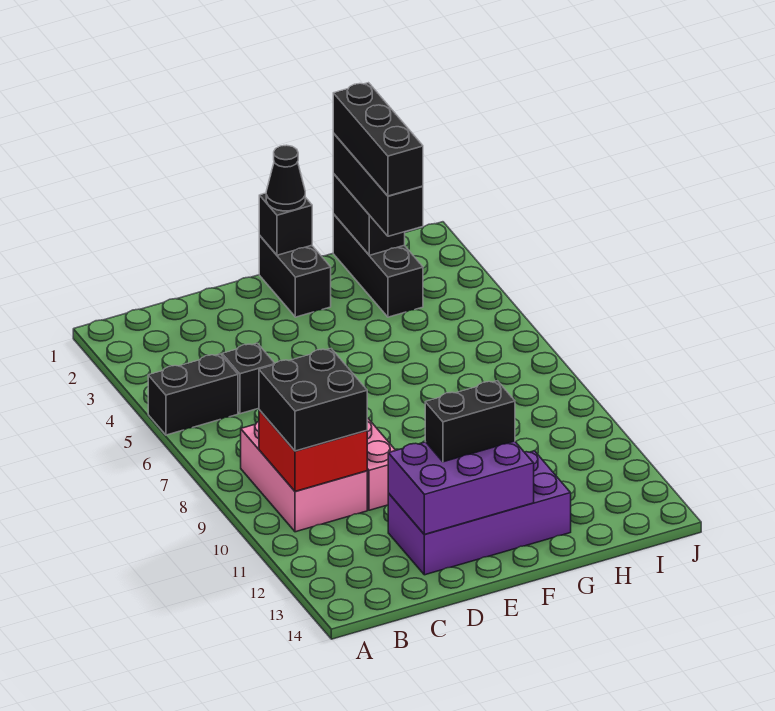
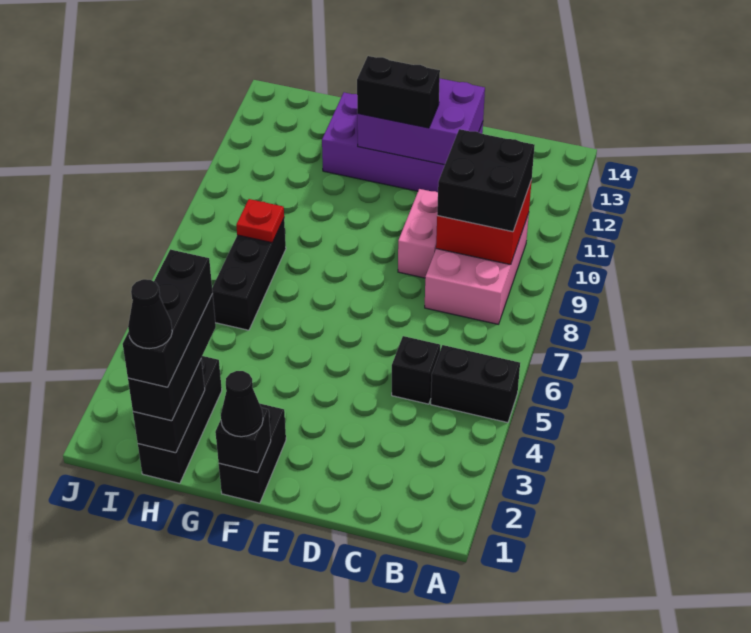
none -> black cone H1 level 5
none -> black brick H6:H8 level 1
none -> red plate H8 level 2

